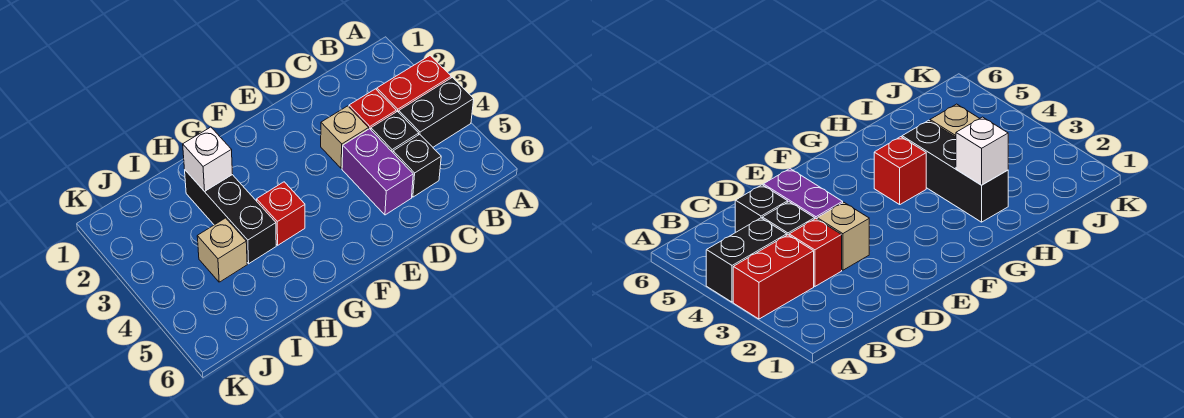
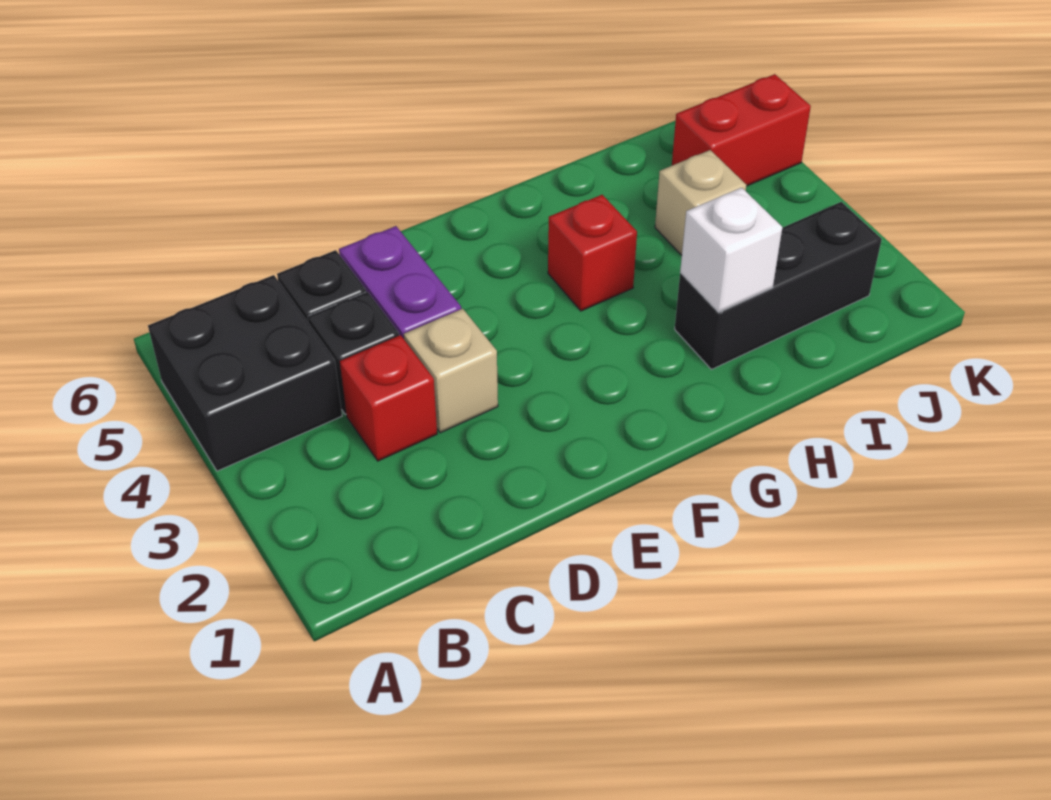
red brick A3:B3 level 1 -> red brick J5:K5 level 1
black brick A4:B4 level 1 -> black brick A4:B5 level 1
black brick H2:H4 level 1 -> black brick H2:J2 level 1

